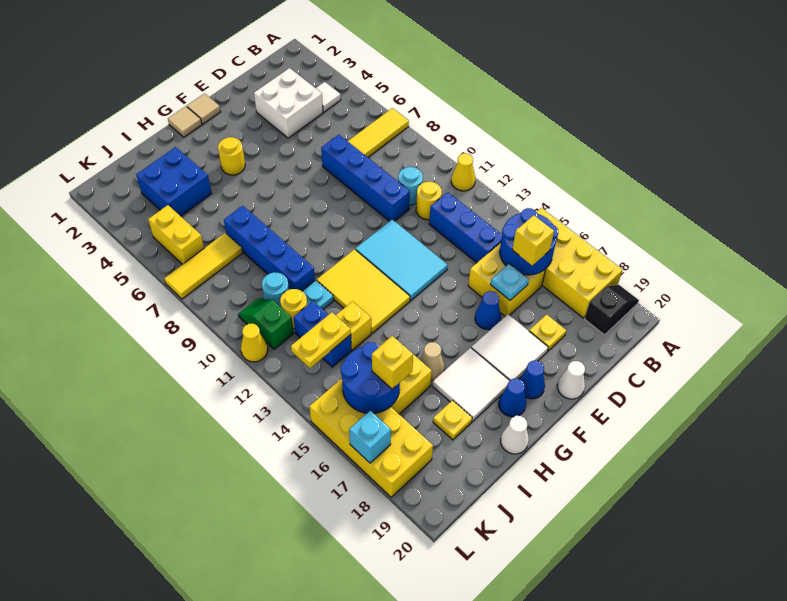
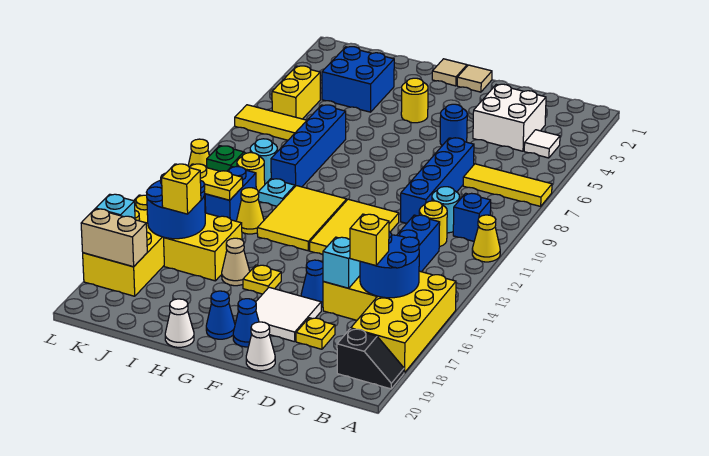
none -> blue brick B10 level 1
cyan plate D16 level 2 -> cyan brick D16 level 2
none -> blue round brick E5 level 1
cyan tile E11:F13 level 1 -> yellow tile E11:F13 level 1
white tile G17:H18 level 1 -> none
yellow brick I13 level 1 -> yellow cone I13 level 1
yellow plate I18 level 1 -> yellow plate G16 level 1
none -> tan brick K18:L18 level 2

